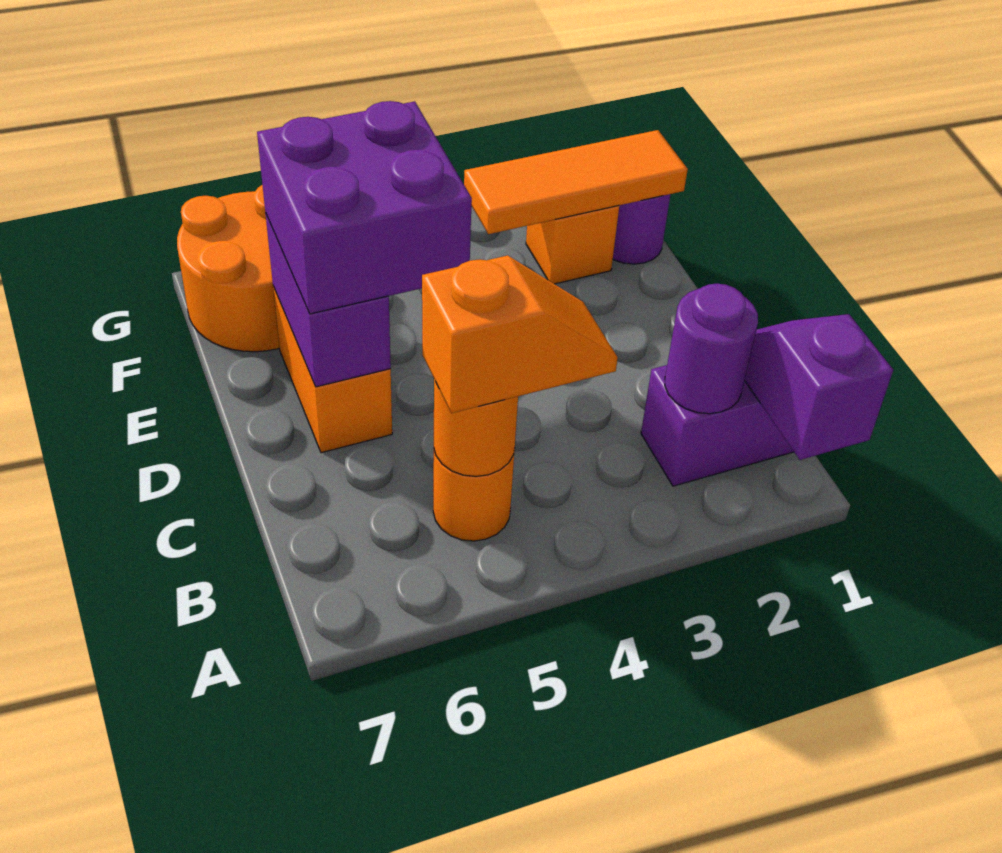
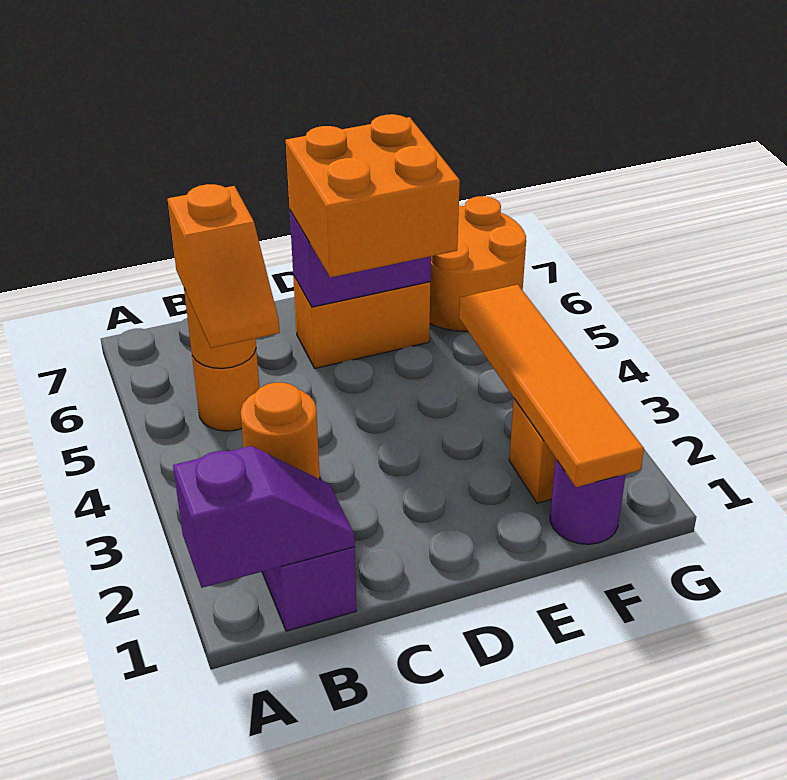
purple round brick B2 level 2 -> orange round brick B2 level 2
purple brick D5:E6 level 3 -> orange brick D5:E6 level 3
orange tile F1:F3 level 2 -> orange tile F1:F4 level 2

